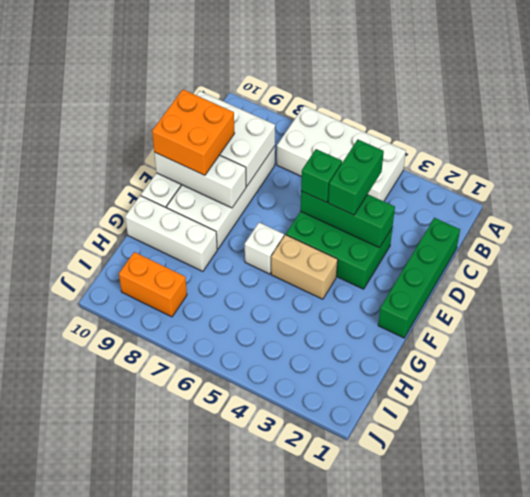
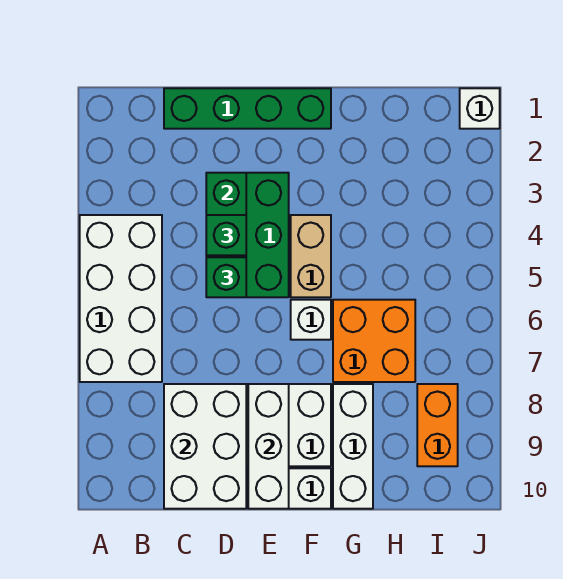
green brick C4:D4 level 3 -> green brick D4 level 3
orange brick D9:E10 level 3 -> orange brick G6:H7 level 1
none -> white brick J1 level 1

